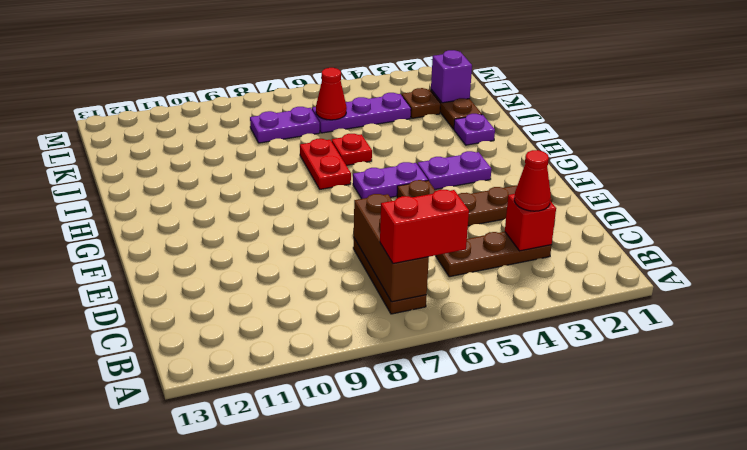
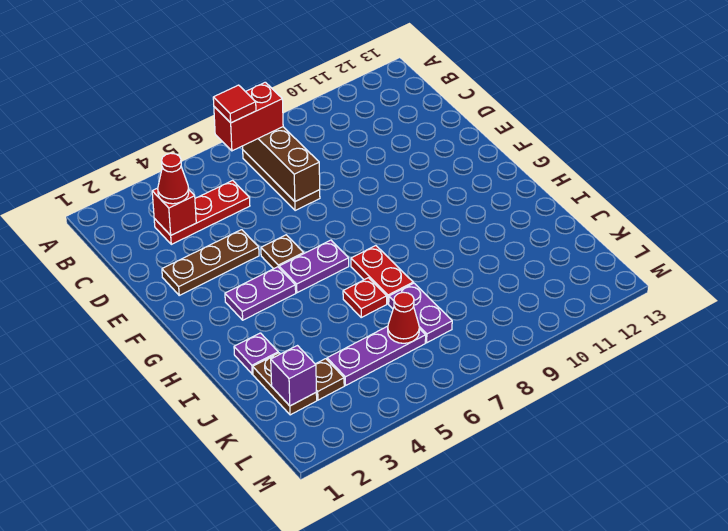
none -> red tile B6 level 4
brown plate C3:C5 level 1 -> red plate C3:C5 level 1
purple plate K7:K8 level 1 -> purple plate J7:K7 level 1

